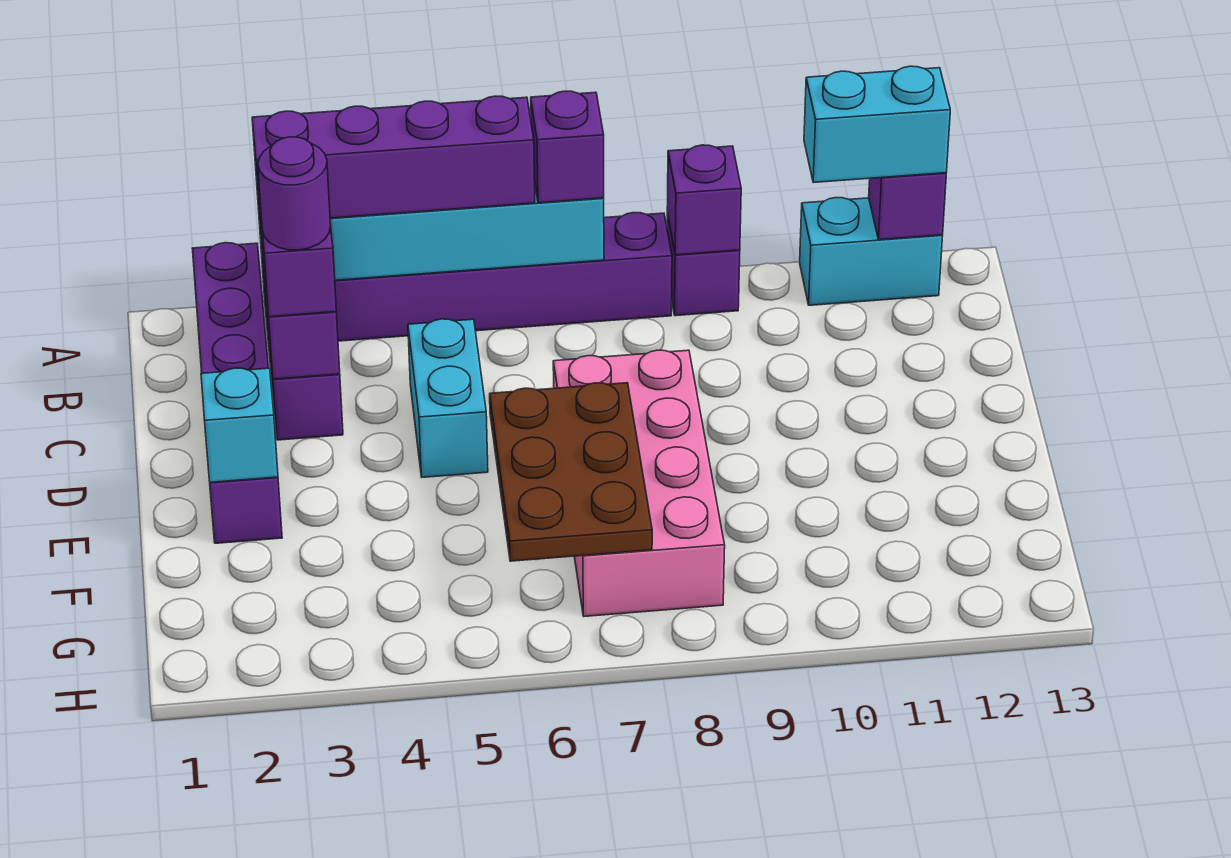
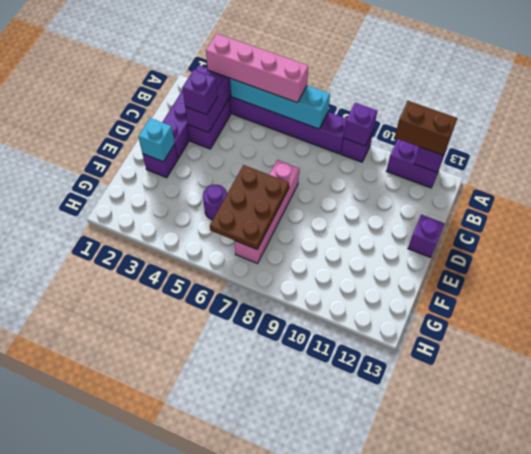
purple brick A3:A6 level 3 -> pink brick A3:A6 level 3
purple brick A7 level 3 -> purple brick D13 level 1
cyan brick A11:A12 level 1 -> purple brick A11:A12 level 1
cyan brick A11:A12 level 3 -> brown brick A11:A12 level 3
purple round brick C3 level 4 -> purple round brick F5 level 1
cyan brick C5:D5 level 1 -> none
pink brick D7:G8 level 1 -> pink brick D7:G7 level 1

